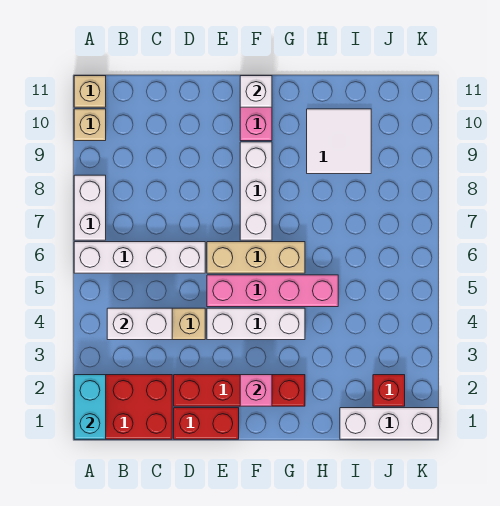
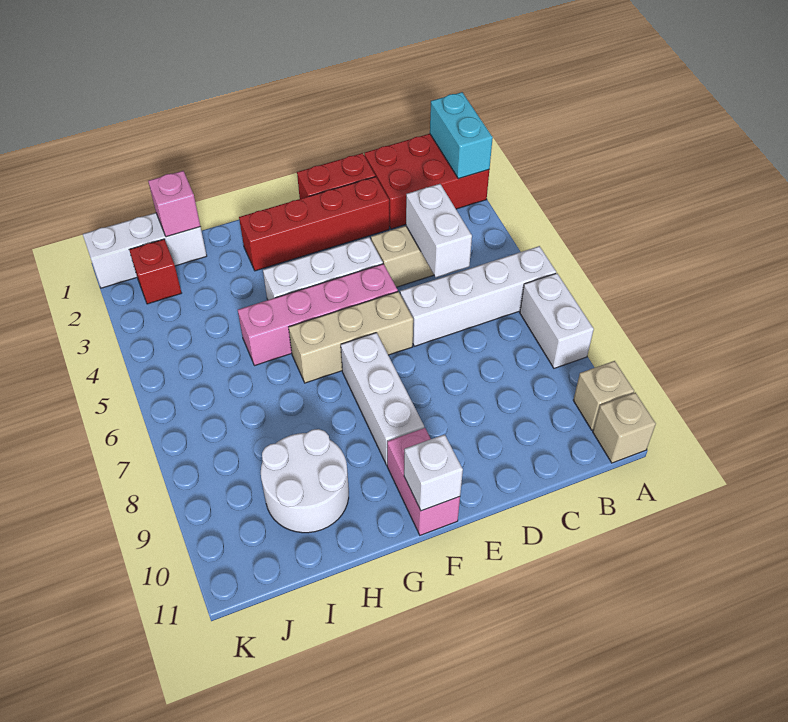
white brick B4:C4 level 2 -> white brick C4:C5 level 2
pink brick F2 level 2 -> pink brick I1 level 2
white tile H9:I10 level 1 -> white round brick H9:I10 level 1

